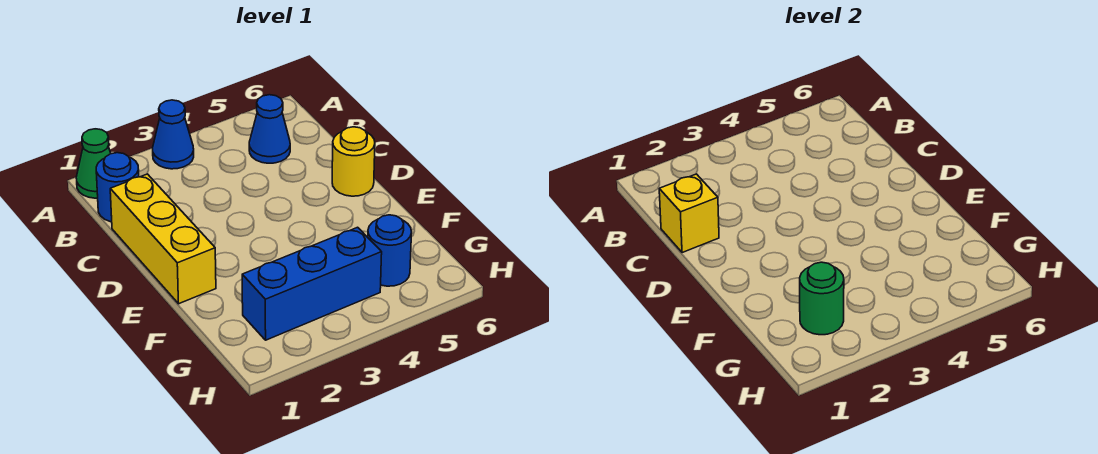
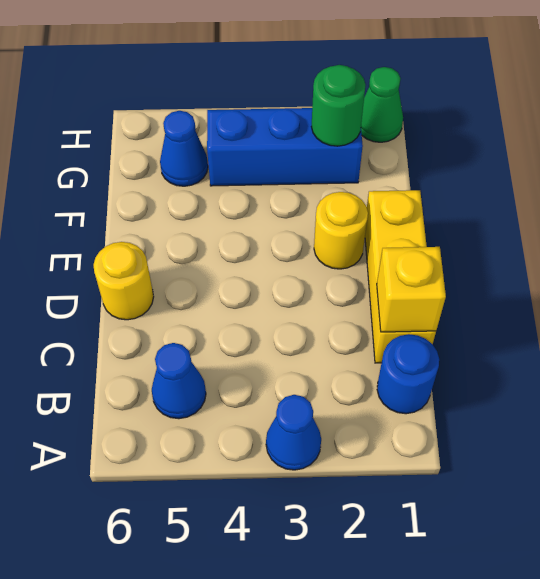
green cone A1 level 1 -> green cone H1 level 1
none -> yellow round brick E2 level 1
blue round brick G5 level 1 -> blue cone G5 level 1

